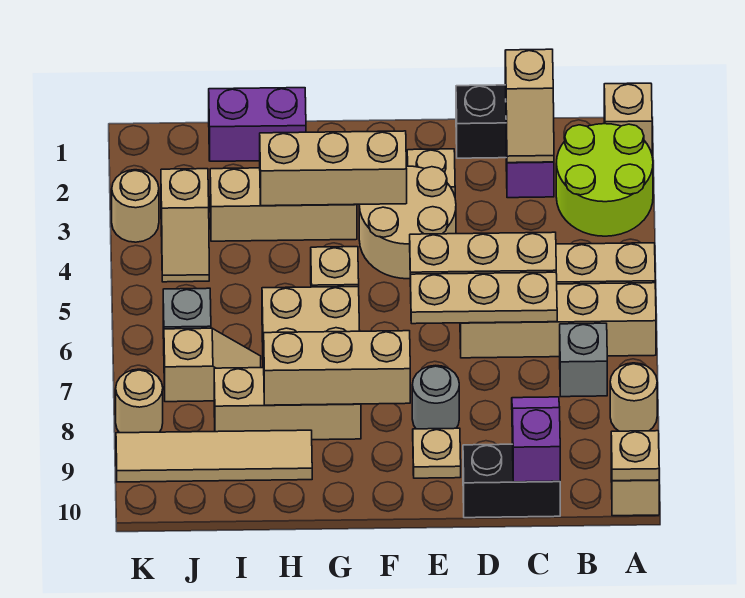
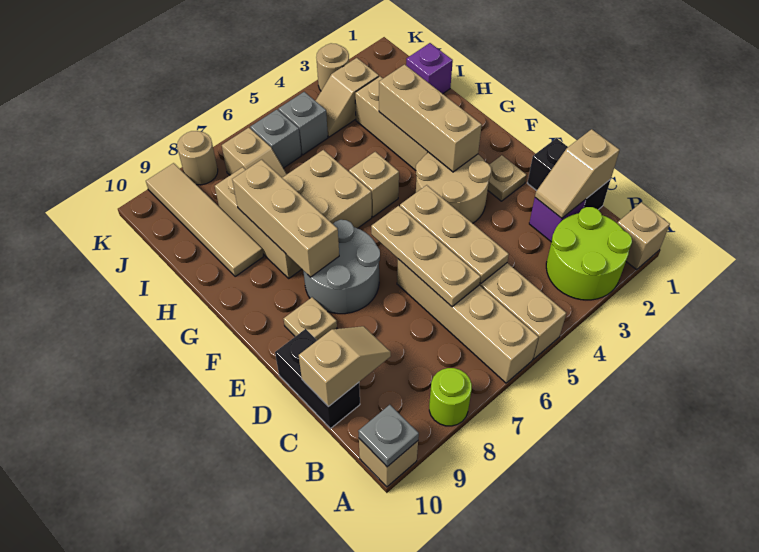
tan round brick A8 level 1 -> lime round brick A8 level 1
tan plate A10 level 2 -> grey plate A10 level 2
grey brick B7 level 1 -> grey brick J5 level 1
purple slope C9:C10 level 2 top 10 -> tan slope C9:C10 level 2 top 10
grey round brick E8 level 1 -> grey round brick E7:F8 level 1
purple brick H1:I1 level 1 -> purple brick I1 level 1

